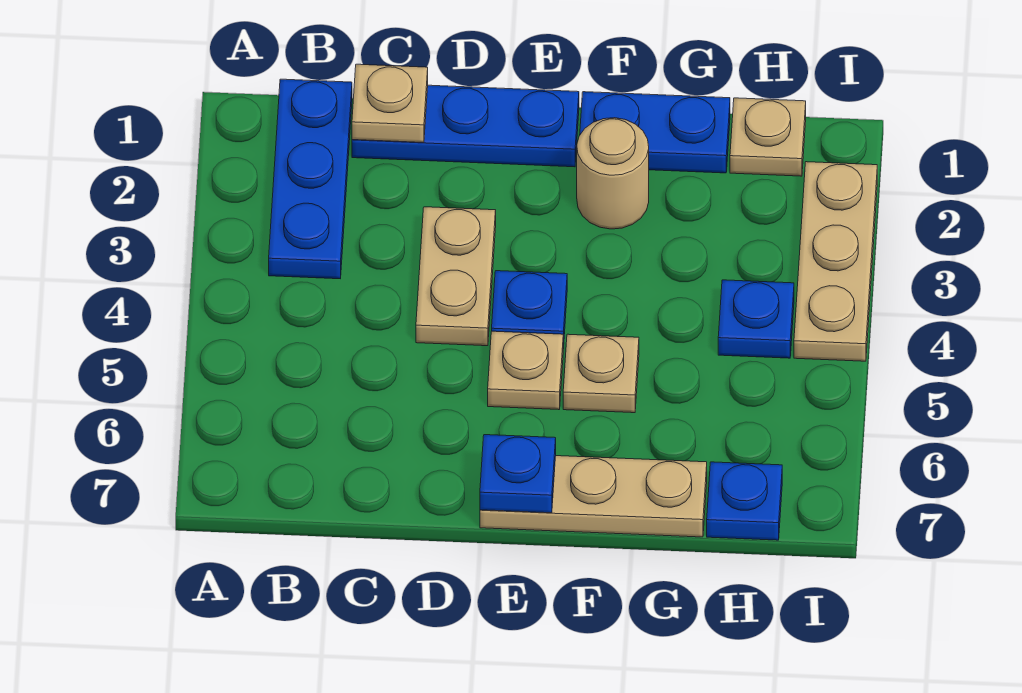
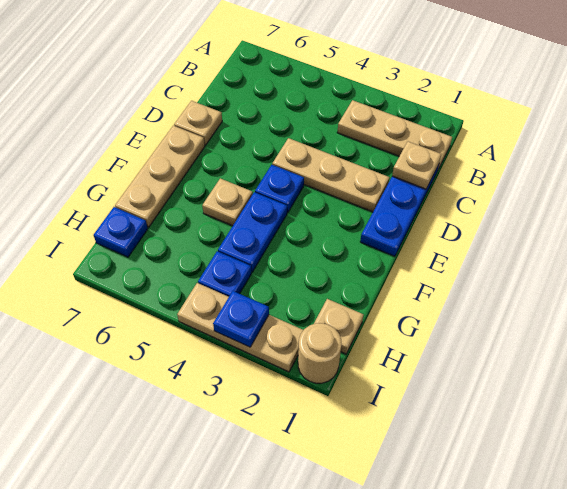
blue plate B1:B3 level 1 -> tan plate B1:B3 level 1
tan plate D3:D4 level 1 -> tan plate D2:D4 level 1
tan plate E5 level 1 -> tan plate D7 level 1
blue plate E7 level 2 -> blue plate I3 level 2
blue plate F1:G1 level 1 -> blue plate F4:G4 level 1
tan round brick F2 level 1 -> tan round brick I1 level 1

